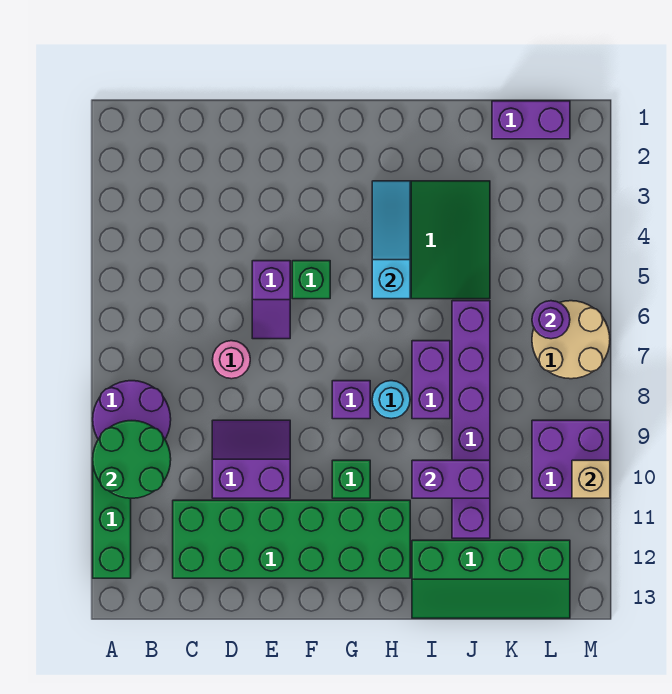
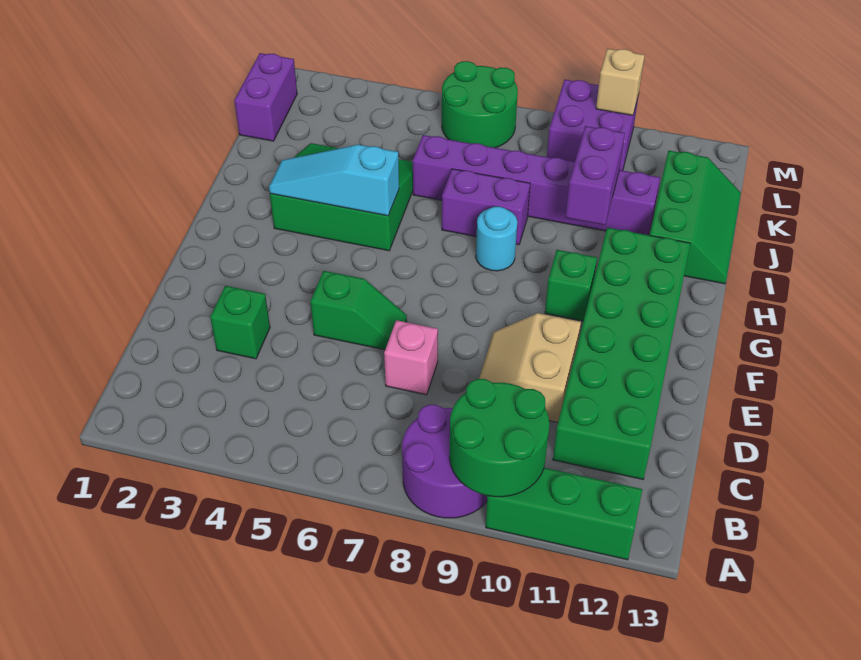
pink round brick D7 level 1 -> pink brick D7 level 1
purple slope D9:E10 level 1 top 10 -> tan slope D9:E10 level 1 top 10
purple slope E5:E6 level 1 top 5 -> green slope E5:E6 level 1 top 5
green brick F5 level 1 -> green brick D3 level 1
purple brick G8 level 1 -> none
green slope I12:L13 level 1 top 12 -> green slope I12:K13 level 1 top 12
tan round brick L6:M7 level 1 -> green round brick L6:M7 level 1
purple round brick L6 level 2 -> none

